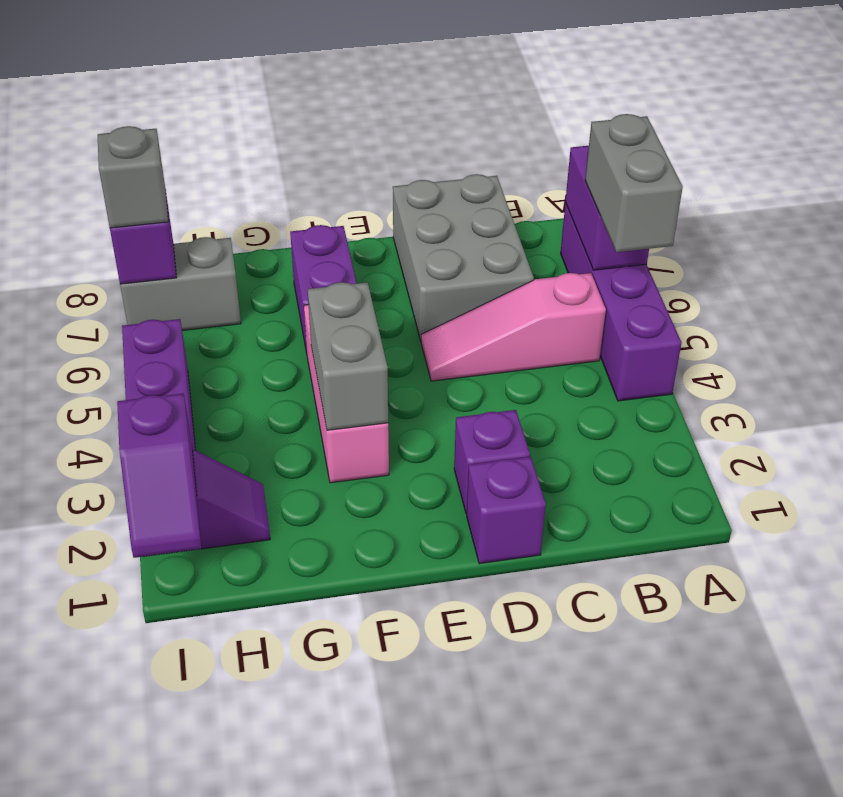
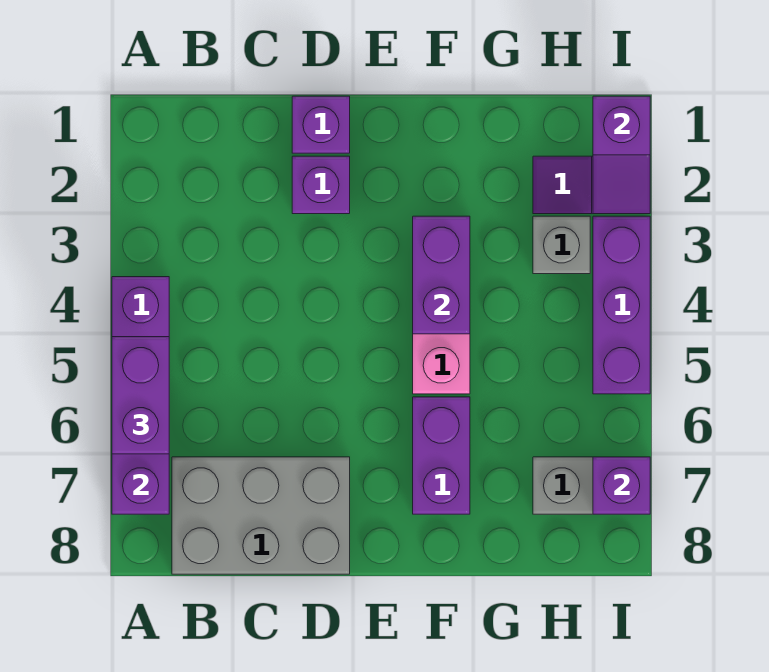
grey brick A5:A6 level 3 -> purple brick A5:A6 level 3
pink slope B5:D5 level 1 top B -> none
grey brick C6:D8 level 1 -> grey brick B7:D8 level 1
grey brick F3:F4 level 2 -> purple brick F3:F4 level 2
purple slope I1:I2 level 2 top 2 -> purple slope I1:I2 level 2 top 1
grey brick I7 level 3 -> grey brick H3 level 1

